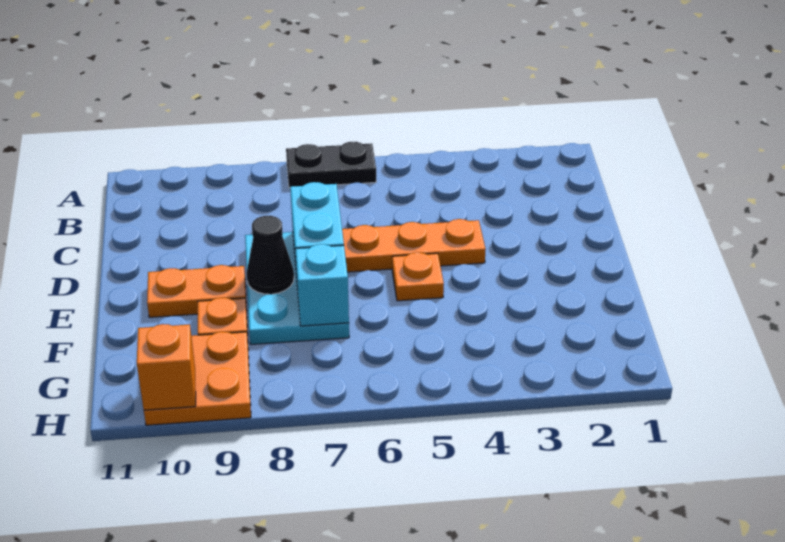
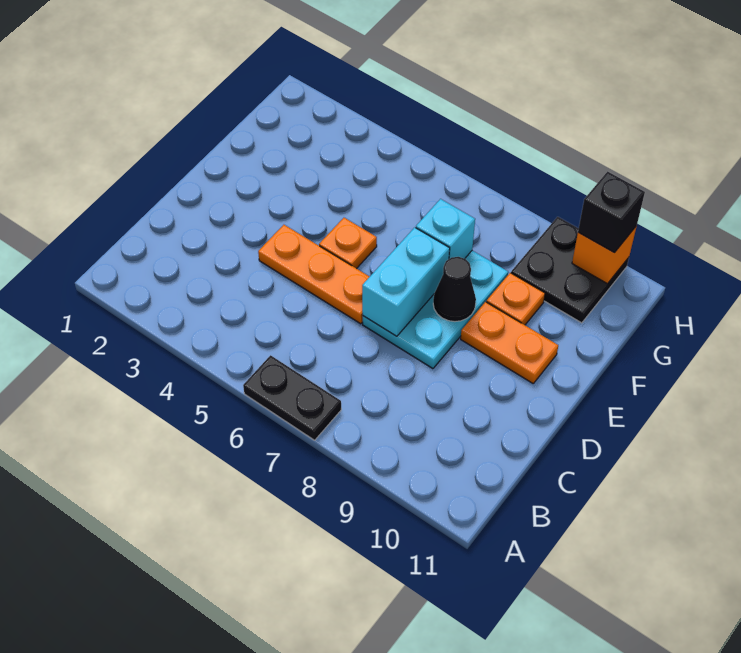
orange plate G9:H10 level 1 -> black plate G9:H10 level 1
none -> black brick H10 level 3

